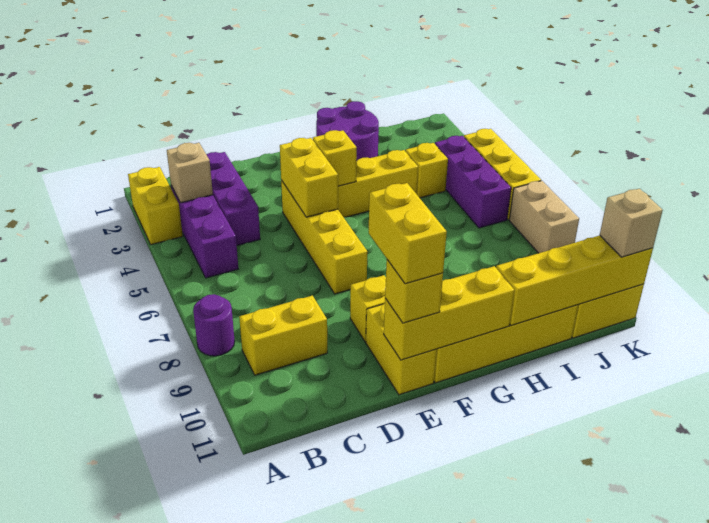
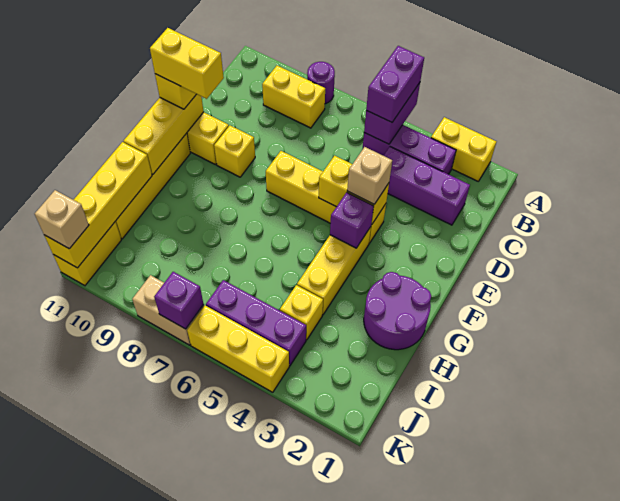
none -> purple brick A5:B5 level 2
none -> purple brick A5:B5 level 3
tan brick B3 level 2 -> tan brick E4 level 3
yellow brick B9:C9 level 1 -> yellow brick B8:B9 level 1
yellow brick F4 level 2 -> purple brick F4 level 2
none -> purple brick K7 level 2

